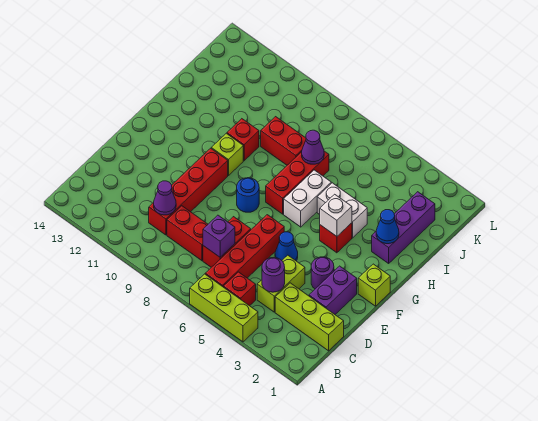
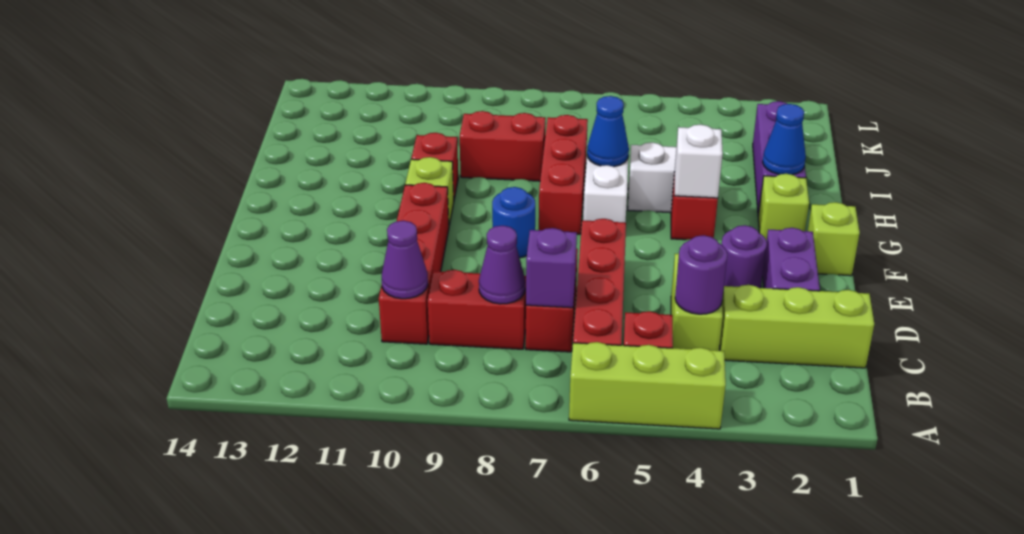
blue cone E5 level 1 -> blue cone H6 level 2
none -> lime brick G2 level 1
purple cone I7 level 2 -> purple cone C8 level 2

